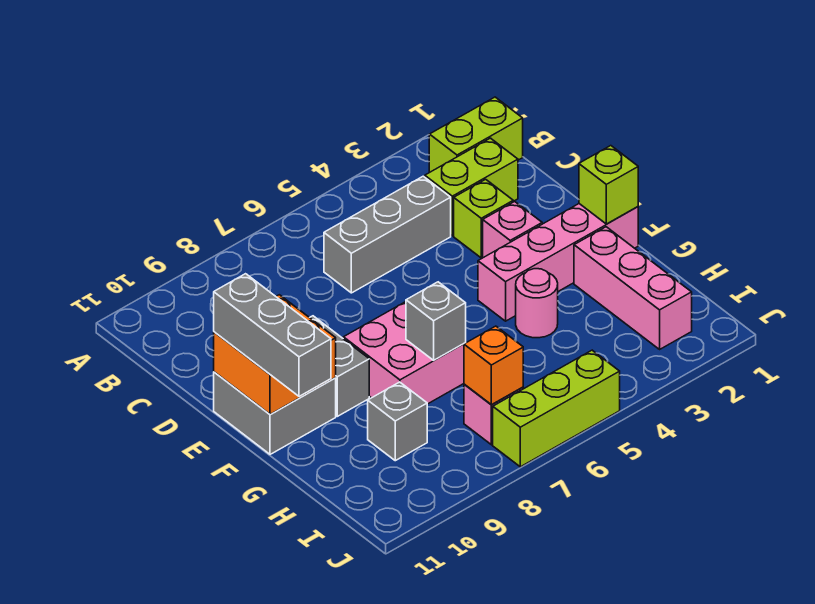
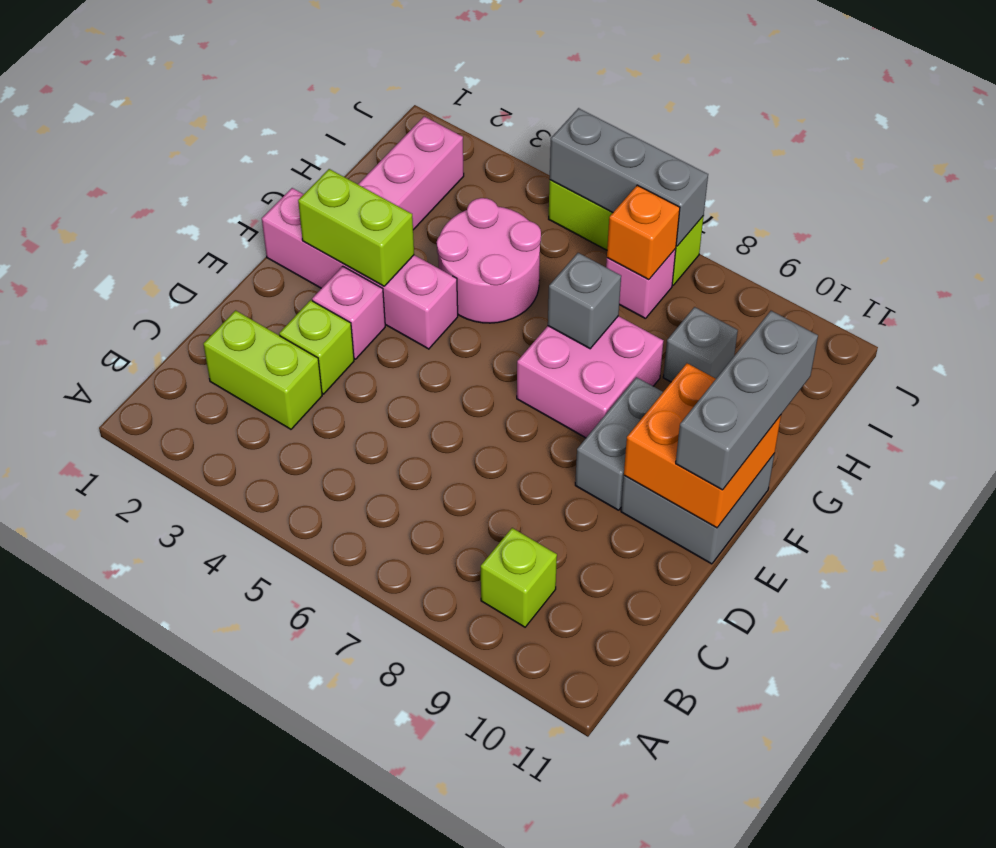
lime brick B1:B2 level 1 -> lime brick F2:F3 level 2
grey brick C4:C6 level 1 -> grey brick J5:J7 level 2
lime brick F1 level 2 -> lime brick B9 level 1
pink round brick G4 level 1 -> pink round brick G4:H5 level 1

